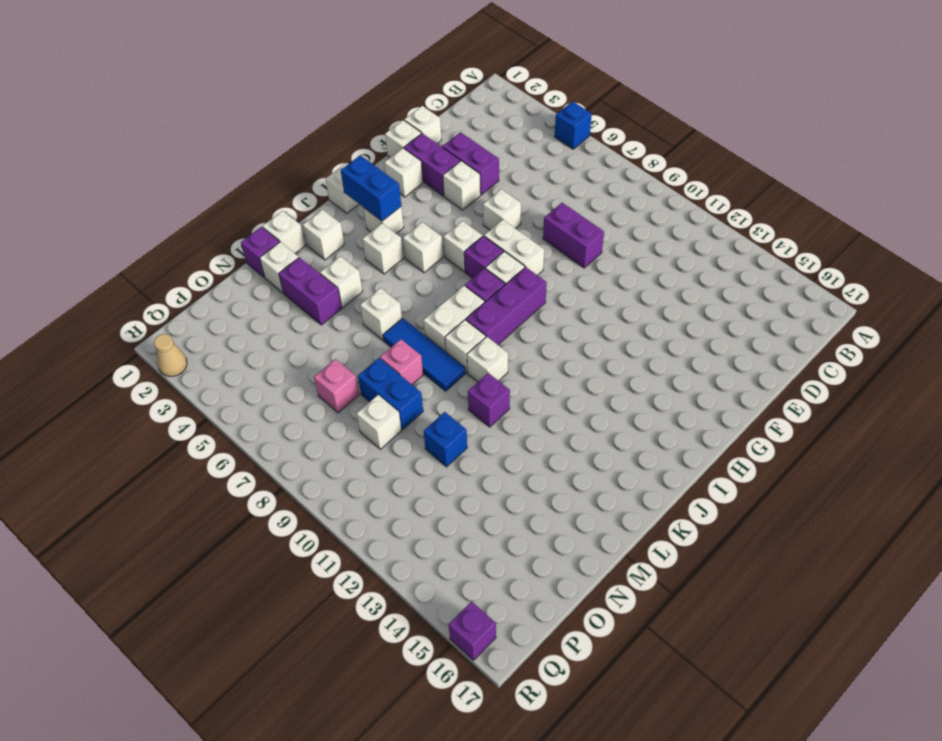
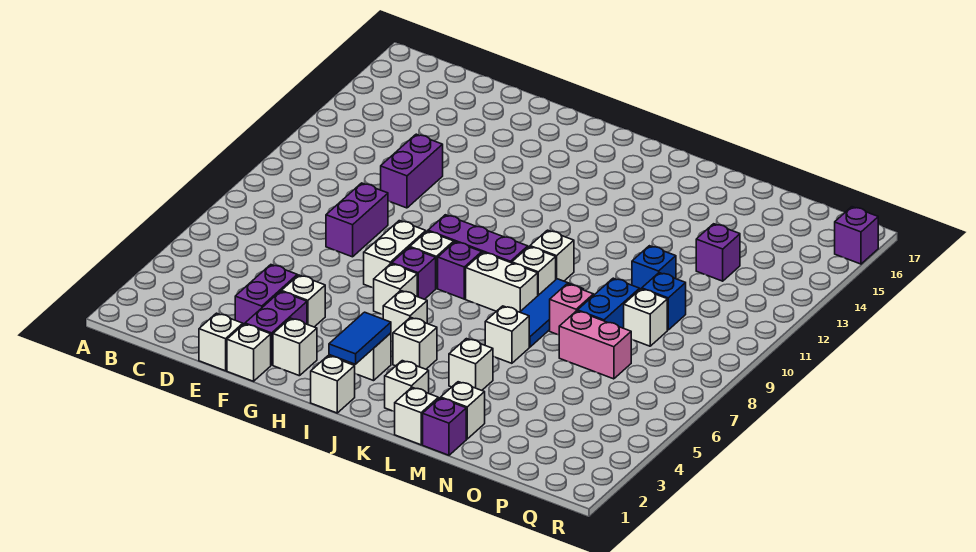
blue brick A5 level 1 -> blue brick O10 level 1
white brick F6 level 1 -> none
blue brick I2:I3 level 2 -> blue tile I2:I3 level 2
purple brick L11 level 1 -> purple brick O13 level 1
purple brick M3:M4 level 1 -> purple brick E11:E12 level 1
pink brick O7 level 1 -> pink brick N7:O7 level 1
tan cone R2 level 1 -> none

